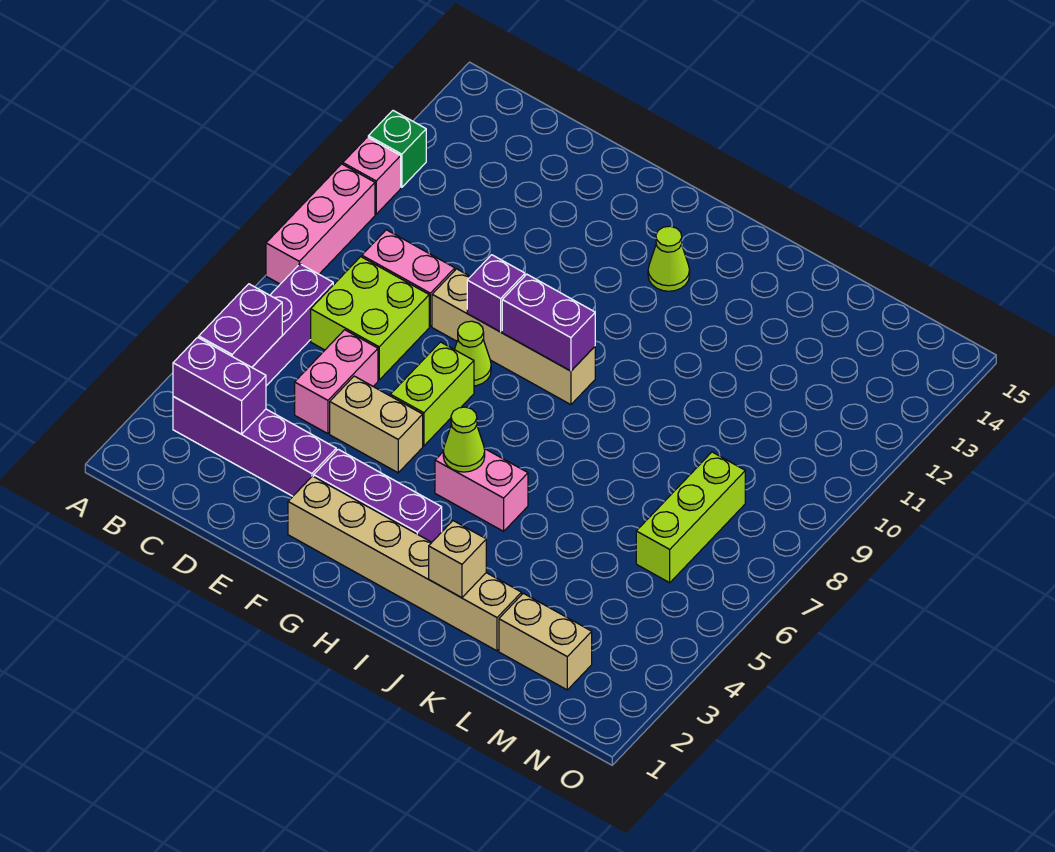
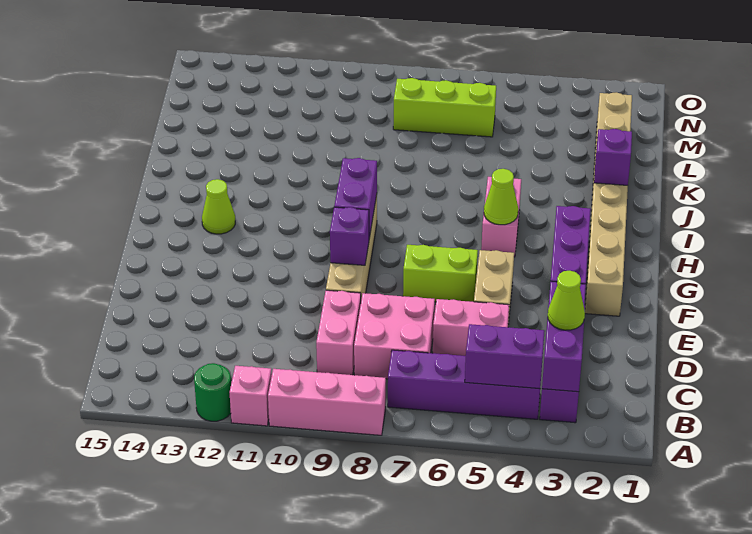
green brick A12 level 1 -> green round brick A12 level 1
lime brick C7:D8 level 1 -> pink brick C7:D8 level 1
lime cone F8 level 1 -> lime cone C3 level 3
tan brick J2 level 2 -> purple brick J2 level 2

